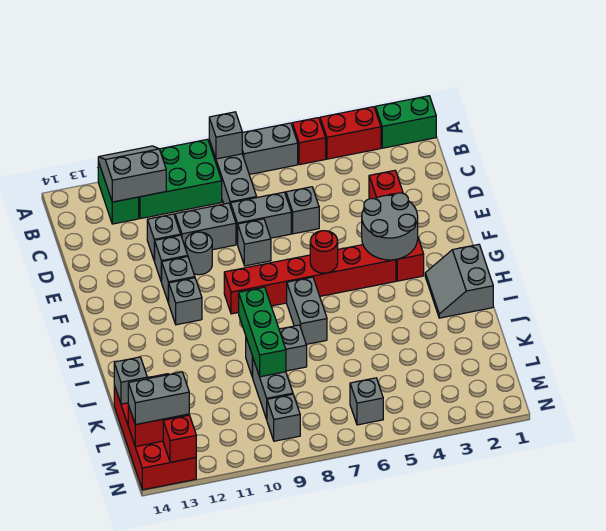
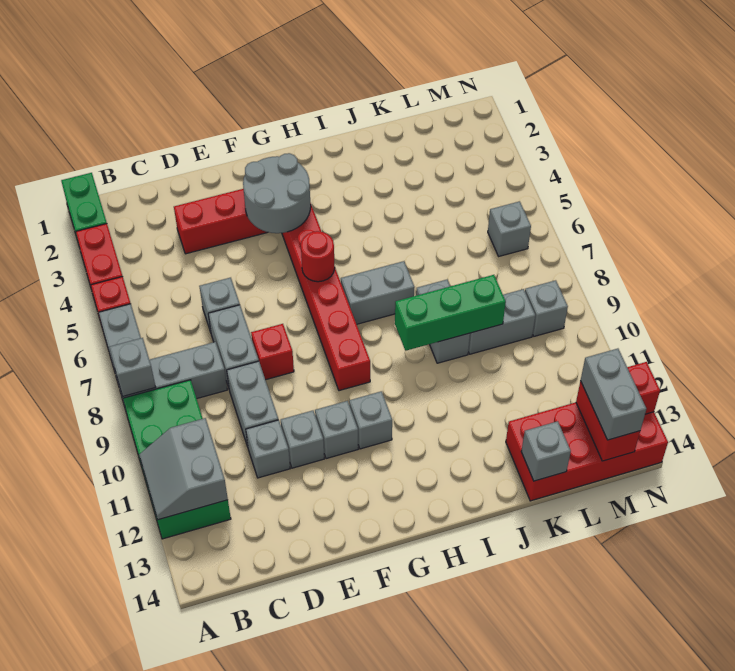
grey brick E8 level 1 -> red brick E8 level 1
grey round brick E10 level 1 -> none
grey slope H1:I2 level 1 top 1 -> none

